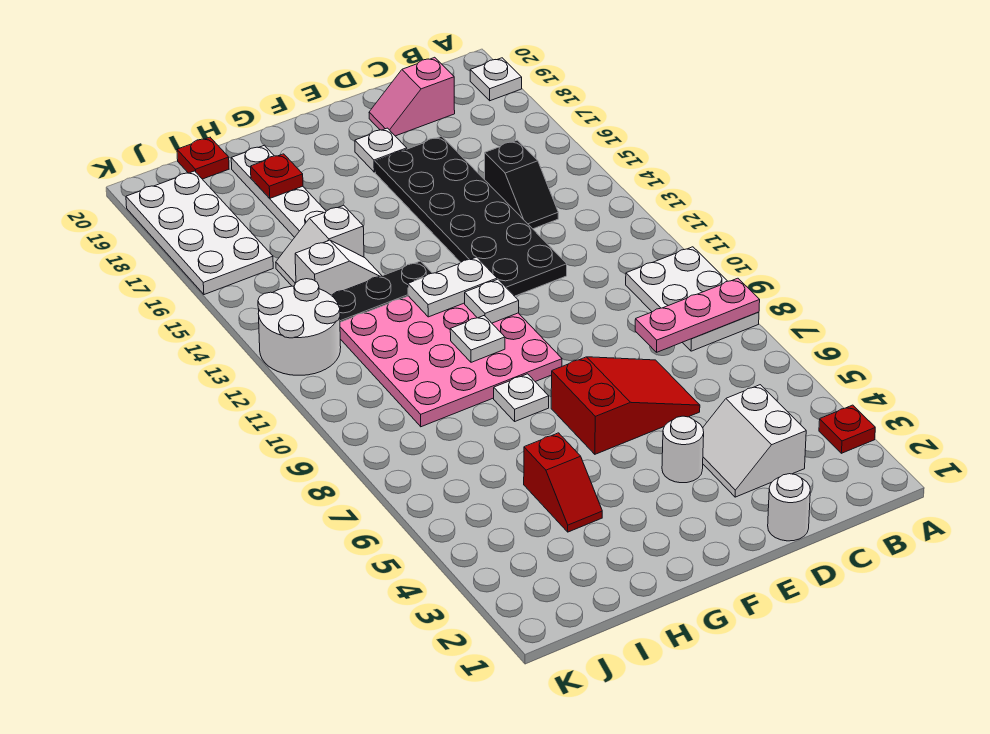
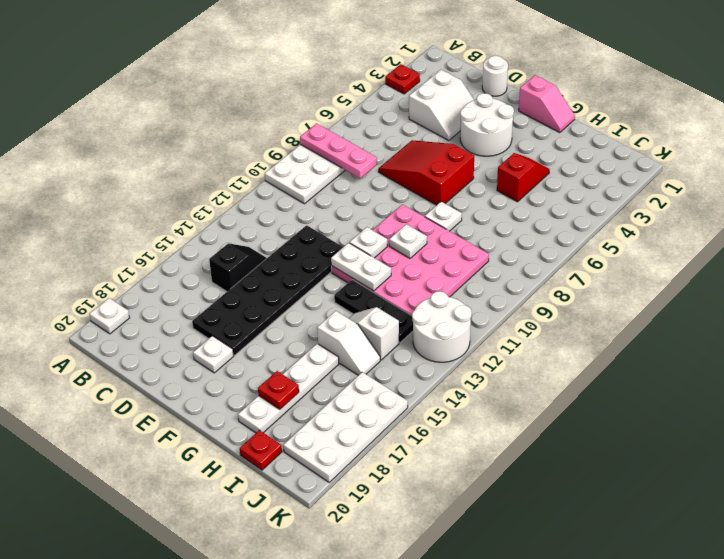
pink slope C19:D19 level 1 top C -> pink slope F1:G1 level 1 top F
white round brick E4 level 1 -> white round brick E3:F4 level 1

